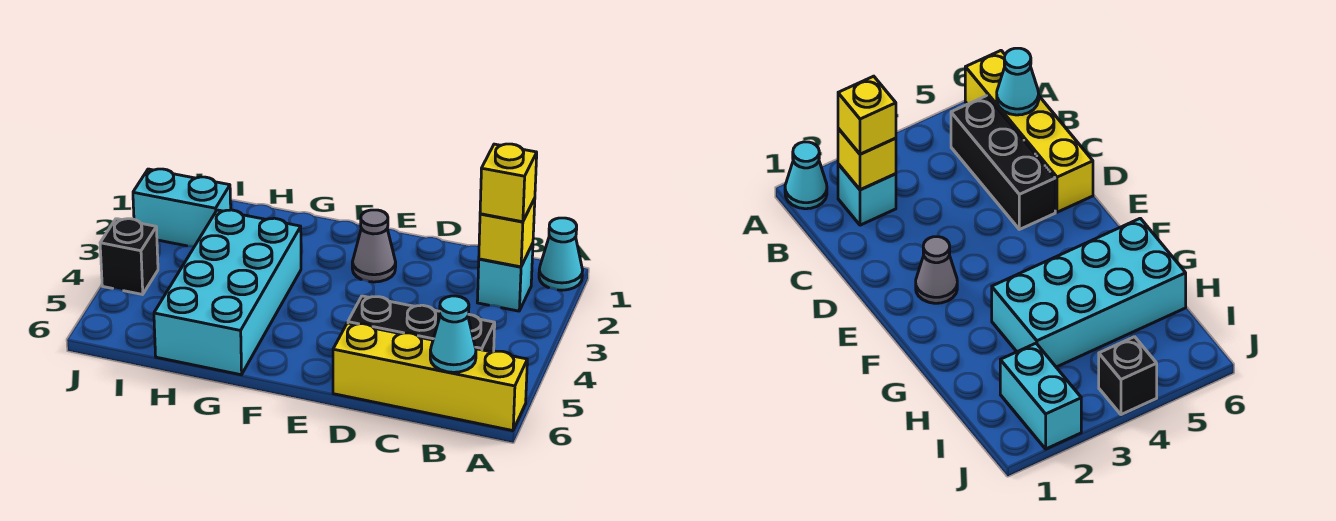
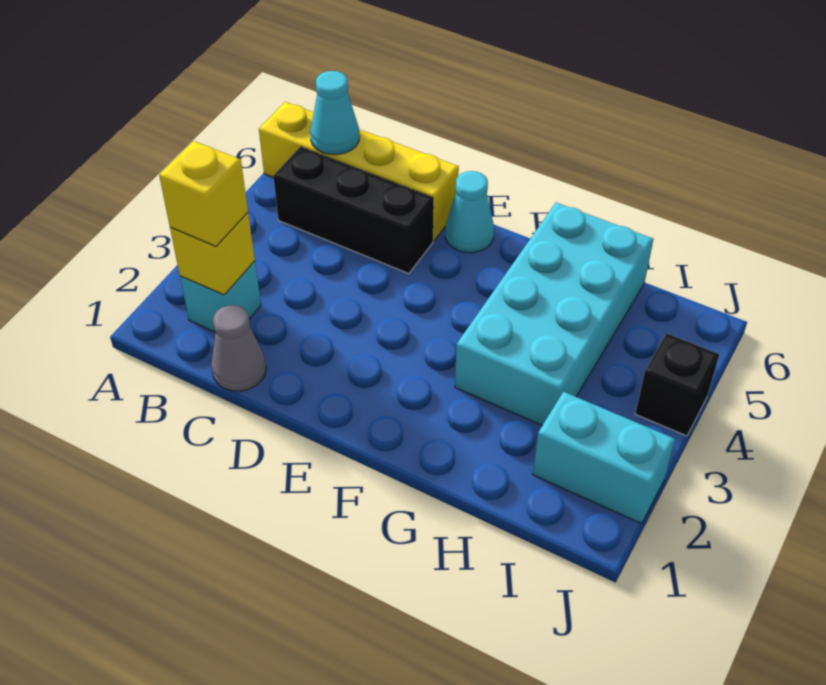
cyan cone A1 level 1 -> cyan cone E6 level 1
grey cone E2 level 1 -> grey cone C1 level 1

